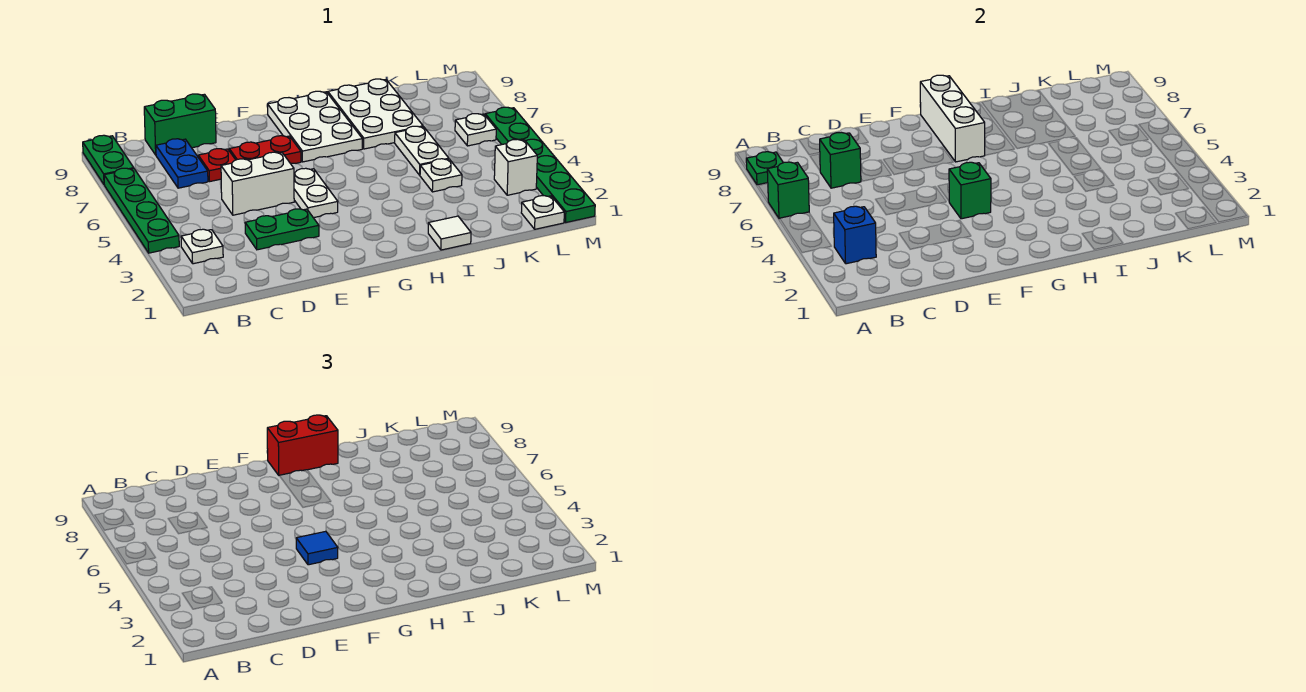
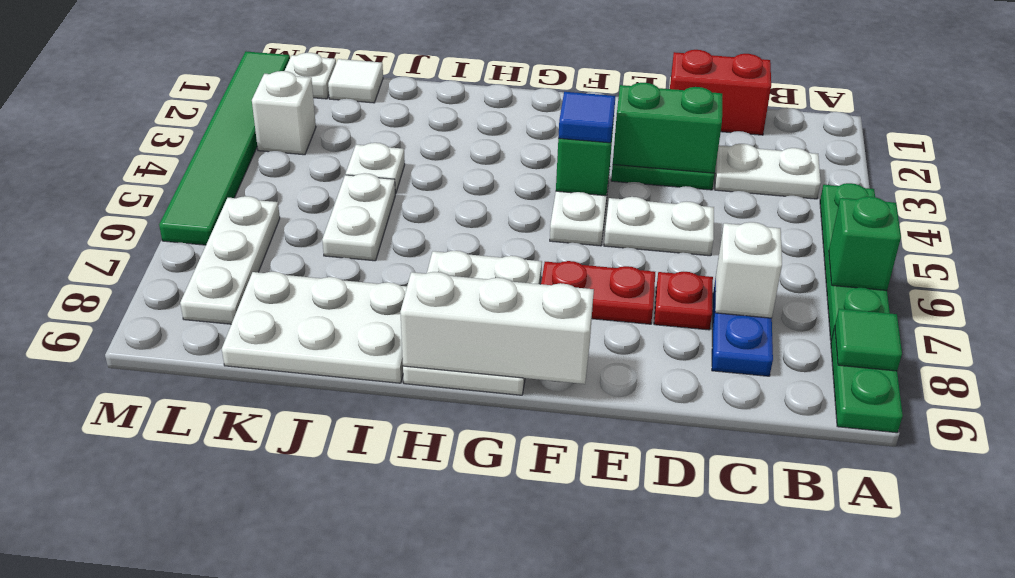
green plate A8 level 2 -> green tile A8 level 2
white plate B3 level 1 -> white plate B3:C3 level 1
blue brick B3 level 2 -> none
green brick C7 level 2 -> white brick C7 level 2
green brick C9:D9 level 1 -> green brick D3:E3 level 2
white brick D5:E5 level 1 -> white plate D5:E5 level 1
white brick G7:G9 level 2 -> white brick F9:H9 level 2
red brick G9:H9 level 3 -> red brick C1:D1 level 1
white tile I1 level 1 -> white tile K1 level 1
white plate I7:J9 level 1 -> white plate I8:K9 level 1
white plate L6 level 1 -> white plate L6:L8 level 1
green plate M1:M6 level 1 -> green tile M1:M6 level 1

